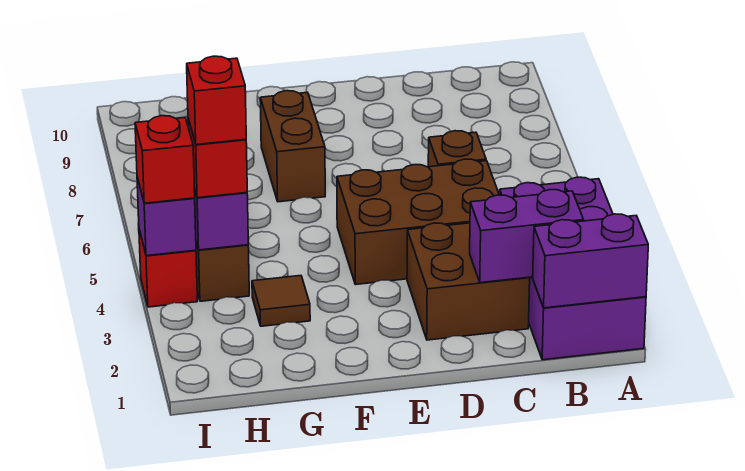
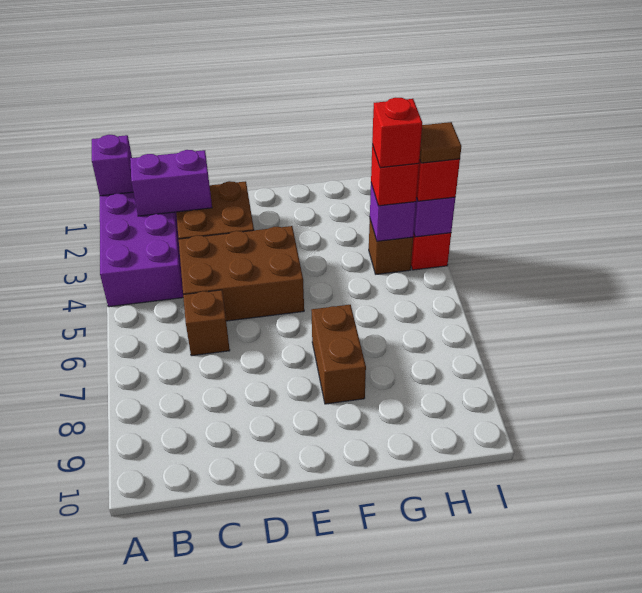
purple brick A1:B1 level 2 -> purple brick A1 level 2
brown tile G3 level 1 -> brown tile I4 level 4

